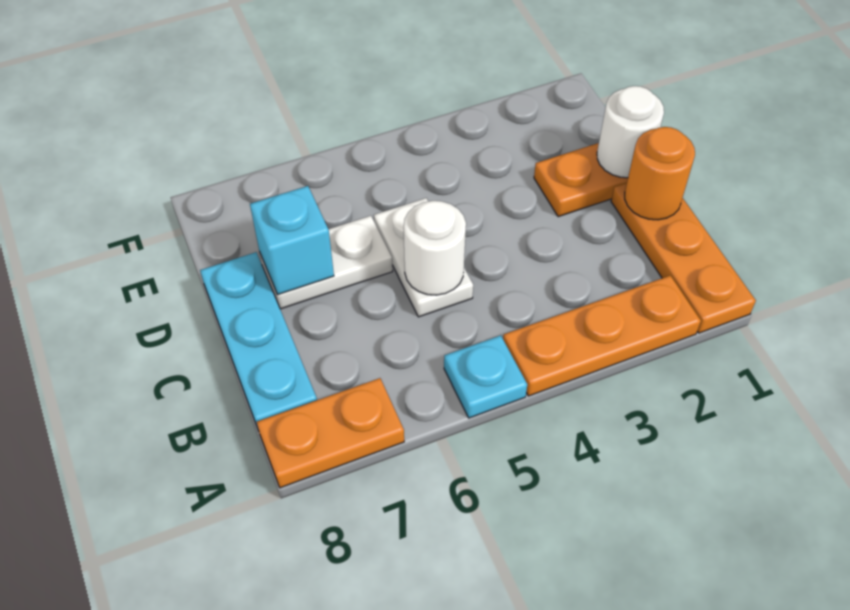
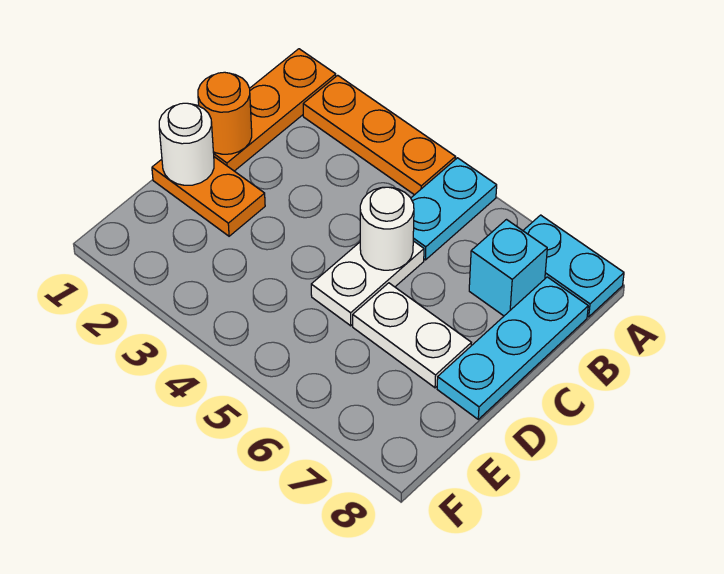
cyan plate A5 level 1 -> cyan plate A5:B5 level 1
orange plate A7:A8 level 1 -> cyan plate A7:A8 level 1
cyan brick D7 level 2 -> cyan brick B7 level 1

